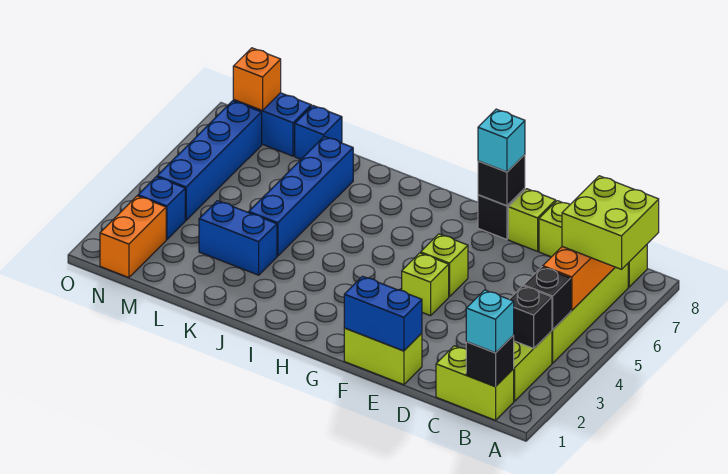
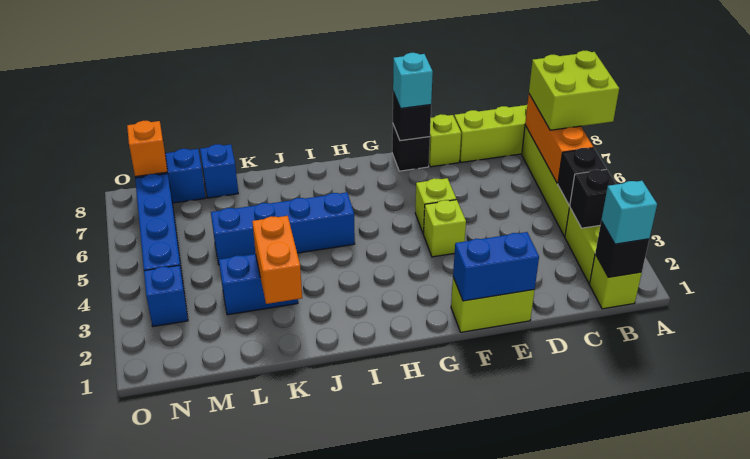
lime brick B1:C1 level 1 -> lime brick B1 level 1
blue brick K4:K7 level 1 -> blue brick I5:L5 level 1
orange brick N1:N2 level 1 -> orange brick K2:K3 level 2

